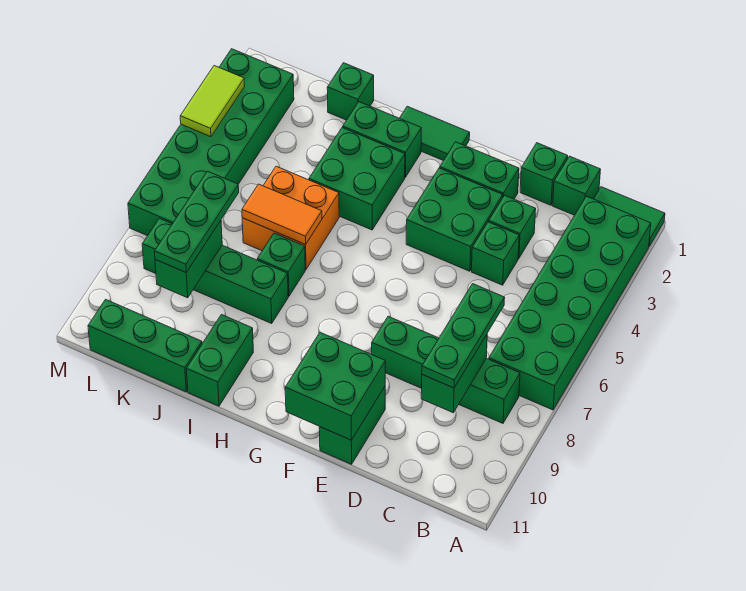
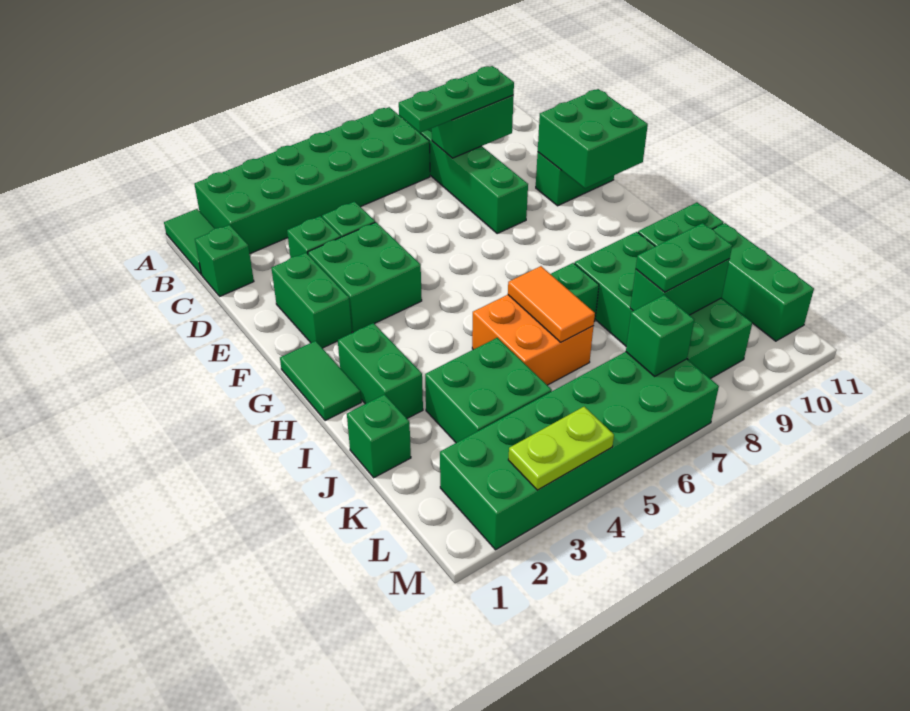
green brick D1 level 1 -> green brick L7 level 2
green brick H3:I4 level 1 -> green brick J3:K4 level 1
green brick I8:L8 level 1 -> green brick I8:L9 level 1
green plate K7:K9 level 3 -> green plate K8:K9 level 3
lime tile M3:M4 level 2 -> lime plate M3:M4 level 2

